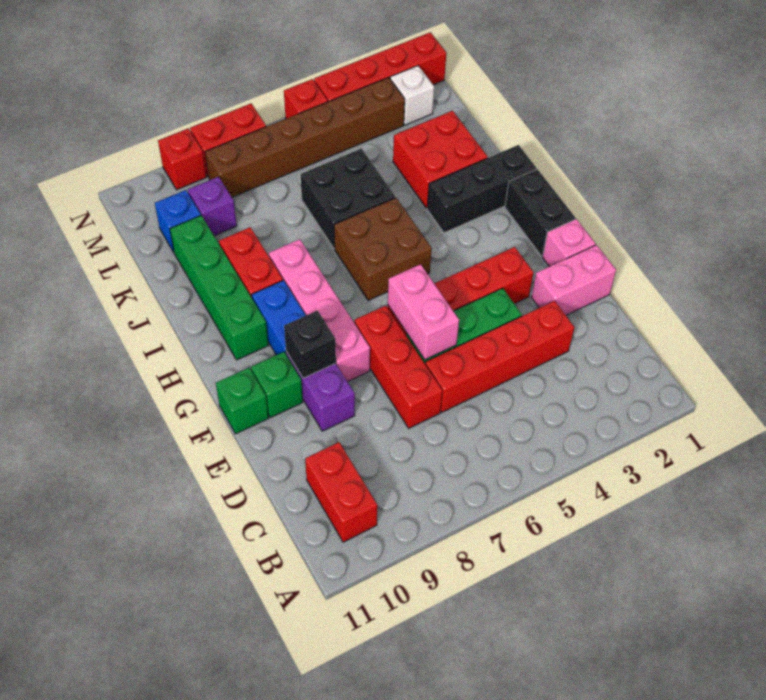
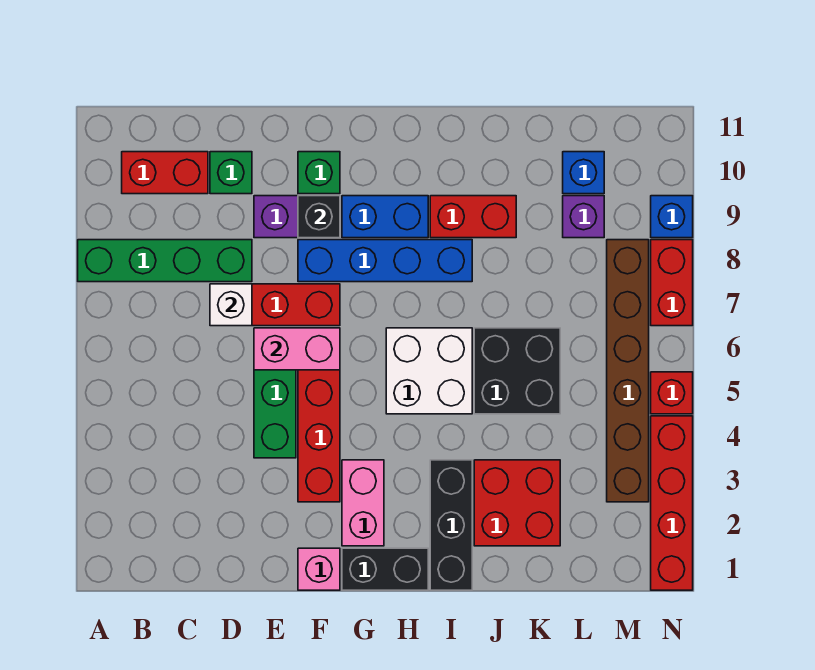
red brick D3:D6 level 1 -> none
pink brick E1:E2 level 1 -> pink brick G2:G3 level 1
pink brick F8:I8 level 1 -> blue brick F8:I8 level 1
green brick F11 level 1 -> green brick D10 level 1
brown brick H5:I6 level 1 -> white brick H5:I6 level 1
green brick H10:K10 level 1 -> green brick A8:D8 level 1
white brick M2 level 1 -> white brick D7 level 2
red brick N9 level 1 -> blue brick N9 level 1

